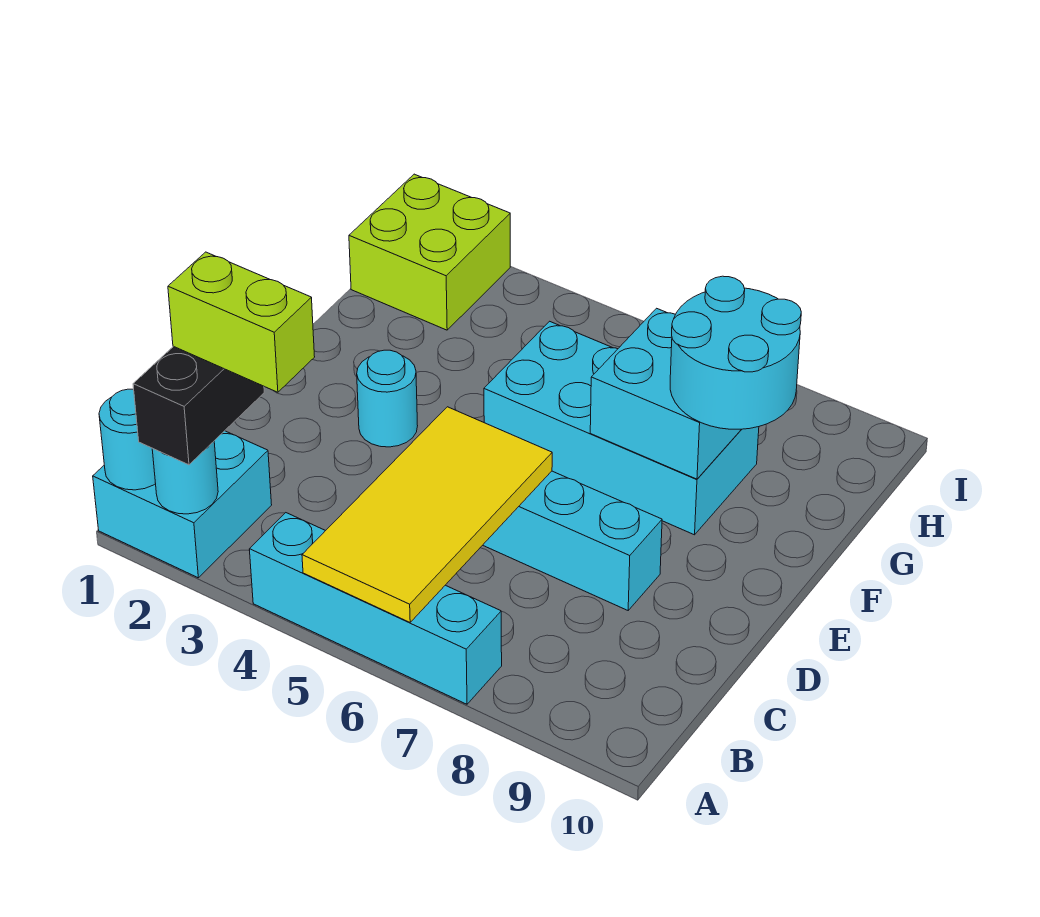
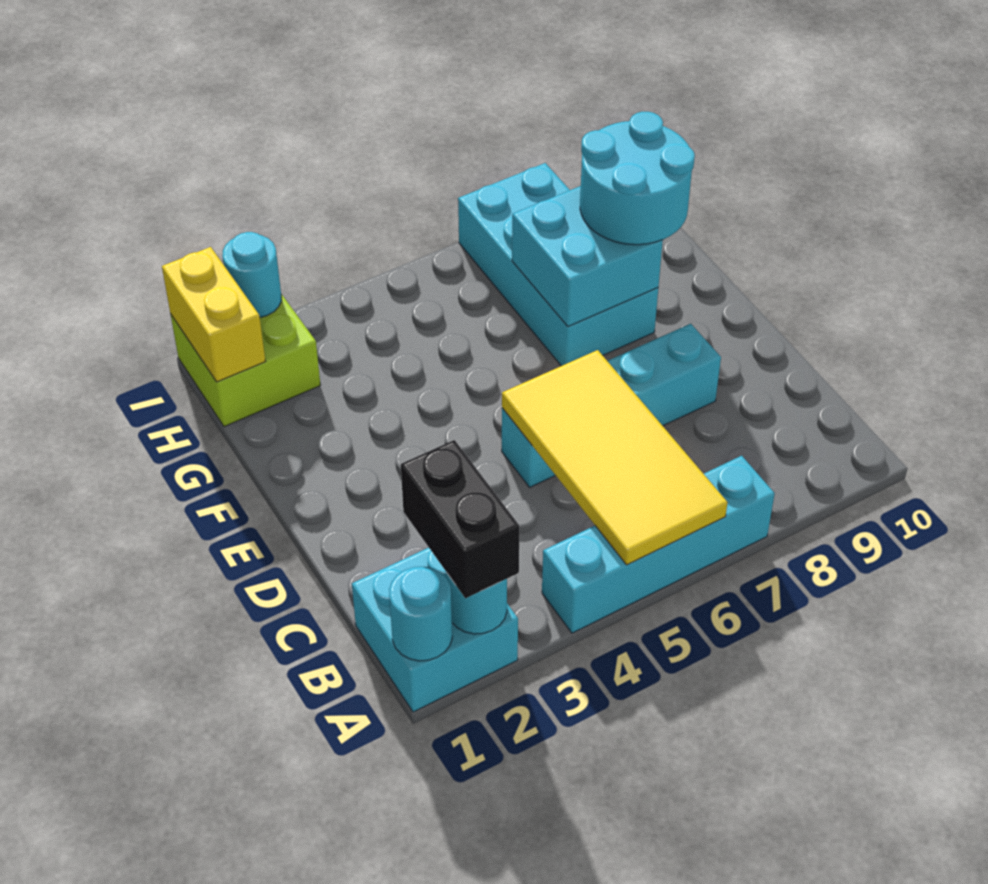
lime brick B2:B3 level 4 -> none
cyan round brick E3 level 1 -> cyan round brick I2 level 2
cyan brick F5:G8 level 1 -> cyan brick F7:I8 level 1
none -> yellow brick H1:I1 level 2

